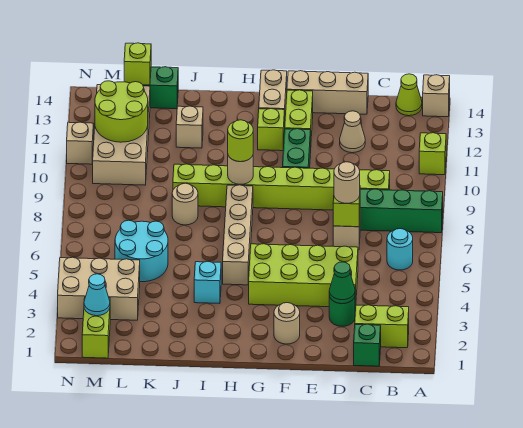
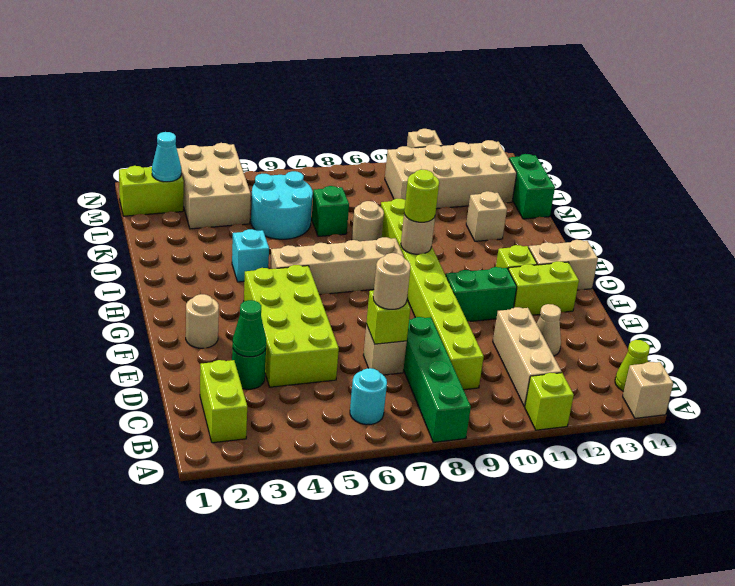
green brick C1 level 1 -> green brick K7 level 1
tan brick D14:F14 level 1 -> tan brick B11:D11 level 1
lime round brick L11:M12 level 2 -> none
lime brick L14 level 2 -> none

